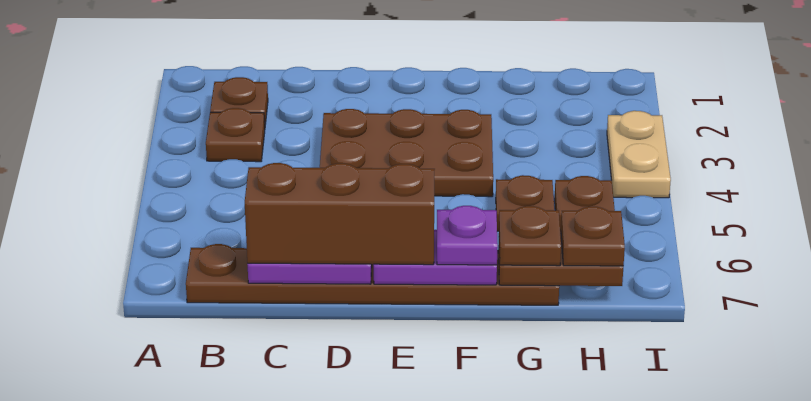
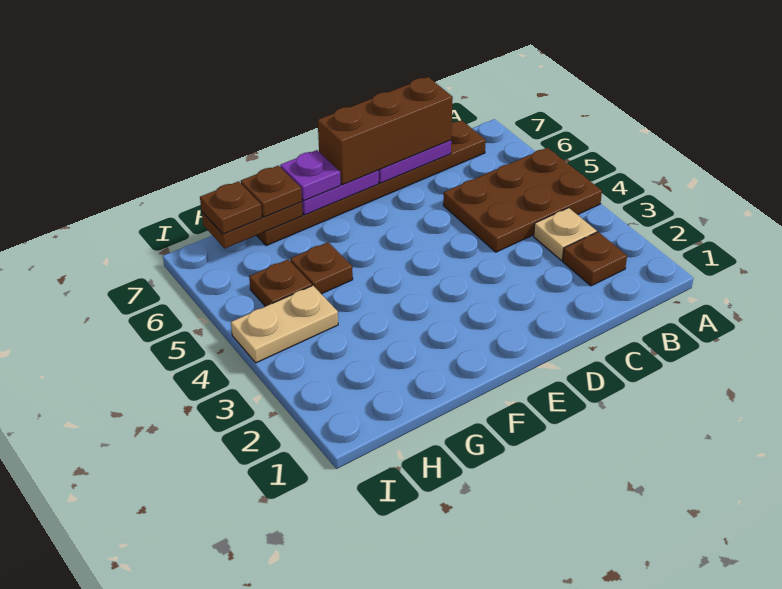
brown plate B3 level 1 -> tan plate B3 level 1
brown plate D3:F4 level 1 -> brown plate A4:C5 level 1
tan plate I3:I4 level 1 -> tan plate H4:I4 level 1

